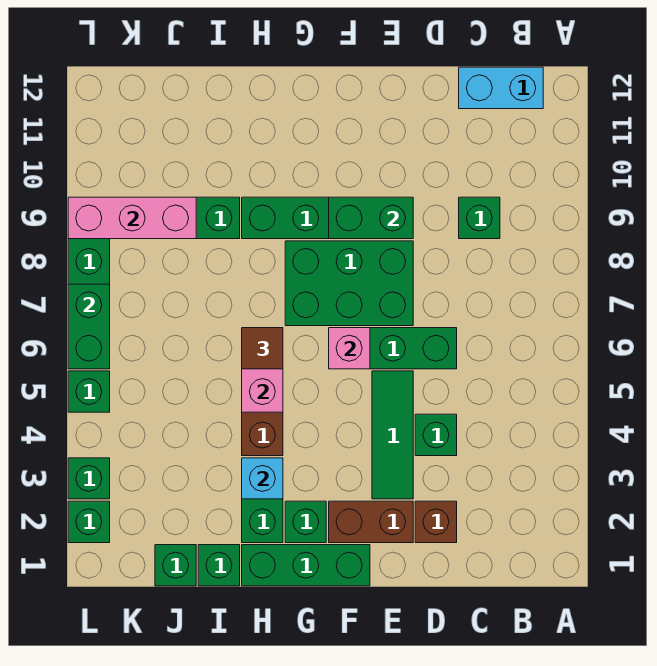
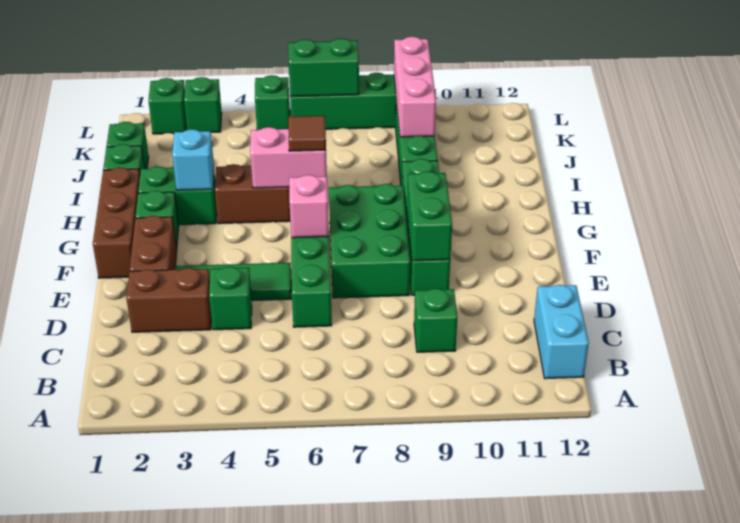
brown brick D2 level 1 -> brown brick D2:D3 level 1
green brick F1:H1 level 1 -> brown brick F1:H1 level 1

